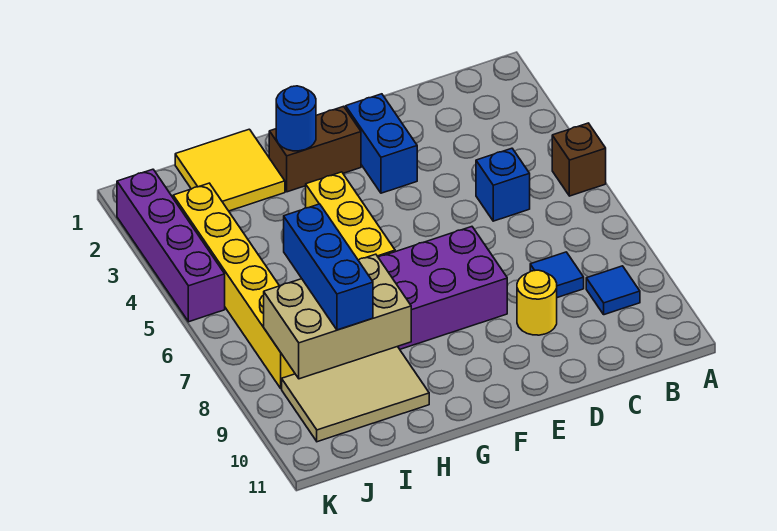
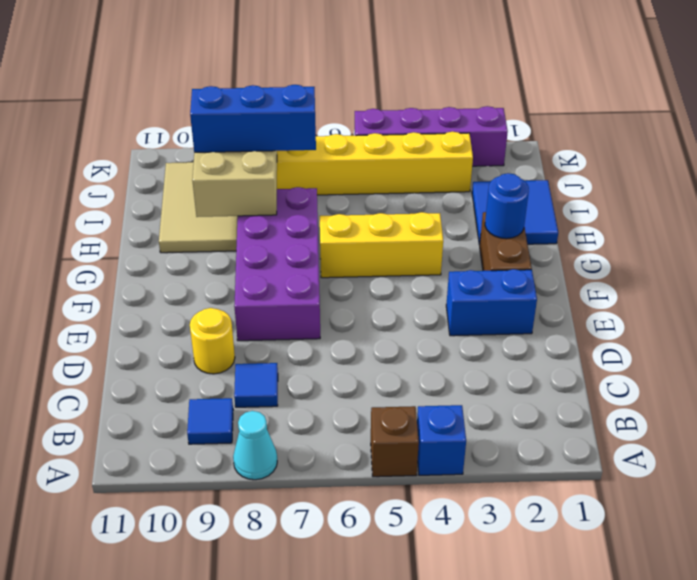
none -> cyan cone A8 level 1
blue brick C5 level 1 -> blue brick A4 level 1
yellow tile H1:I2 level 1 -> blue tile H1:I2 level 1

